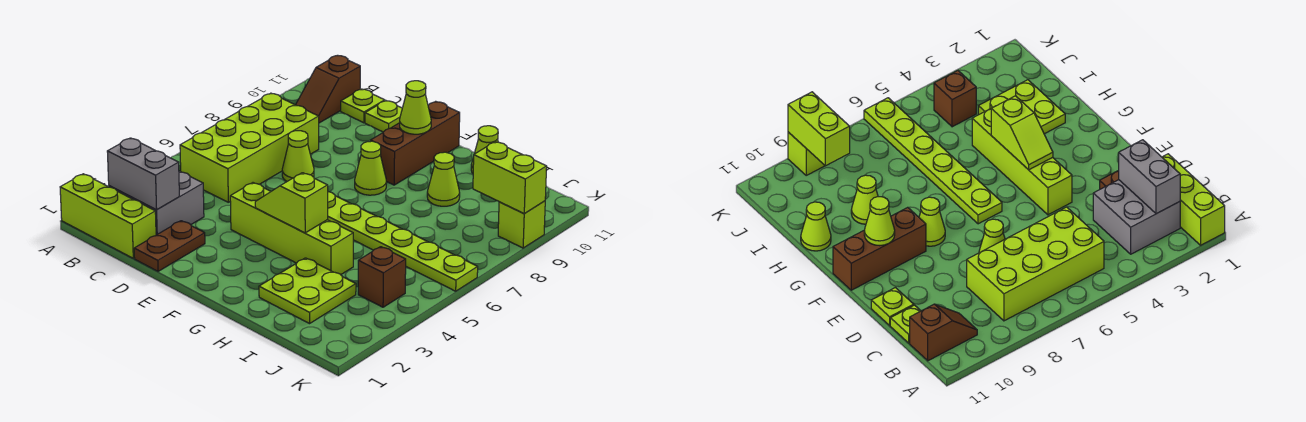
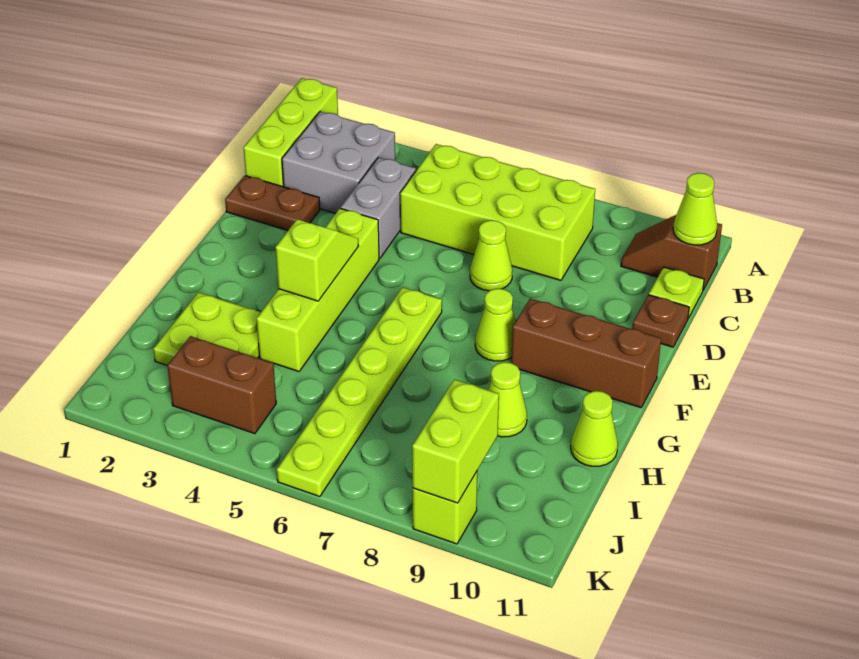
grey brick B2:C2 level 2 -> grey brick C4:D4 level 1
lime plate D11 level 1 -> brown plate D11 level 1
lime cone F10 level 2 -> lime cone B11 level 2
brown brick J4 level 1 -> brown brick J3:J4 level 1

